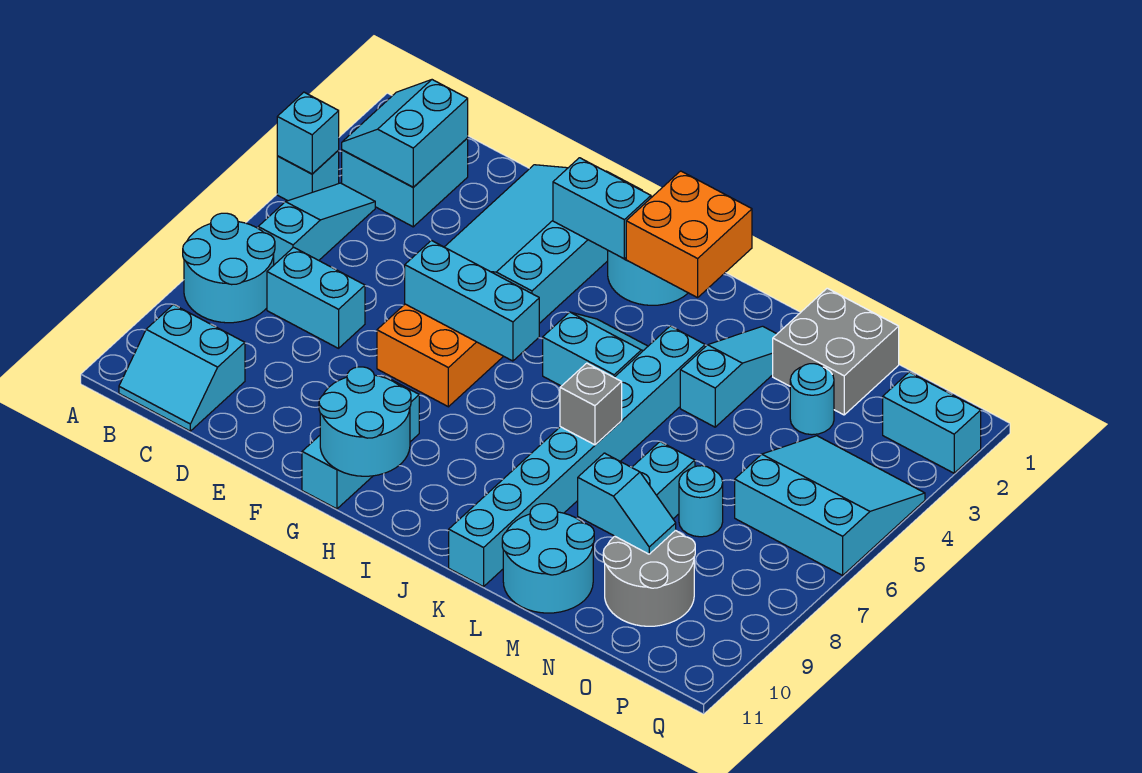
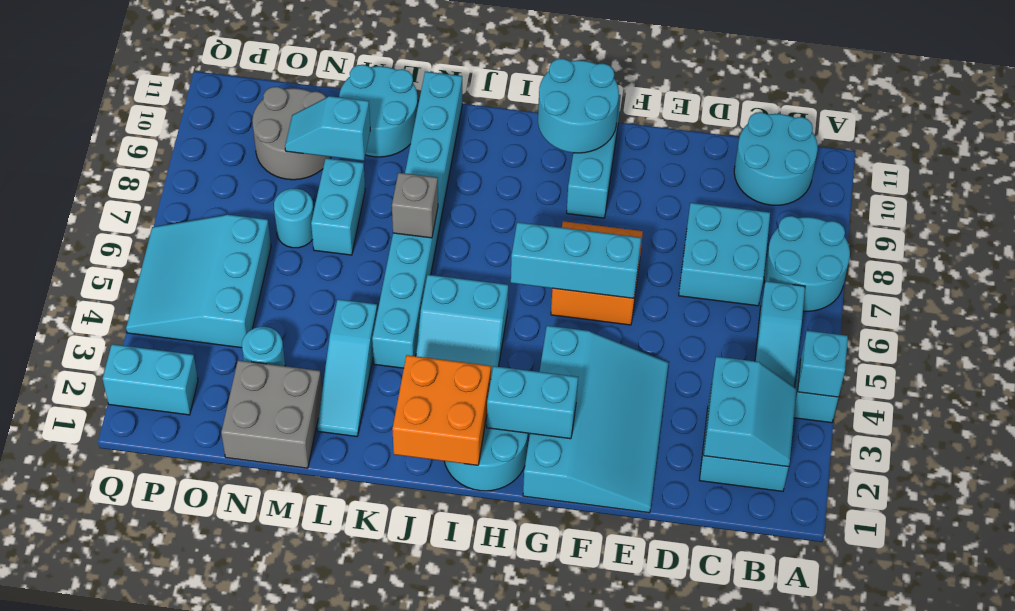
cyan slope B10:C11 level 1 top 10 -> cyan round brick B10:C11 level 1
cyan brick C7:D7 level 1 -> cyan brick C7:D8 level 1
cyan slope O4:Q6 level 1 top 6 -> cyan slope O4:Q6 level 1 top O

